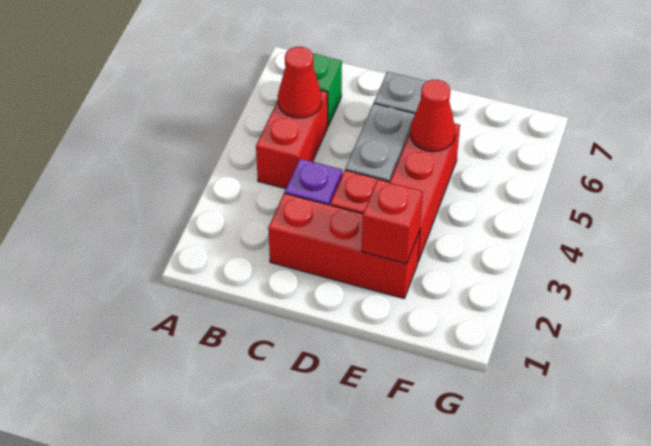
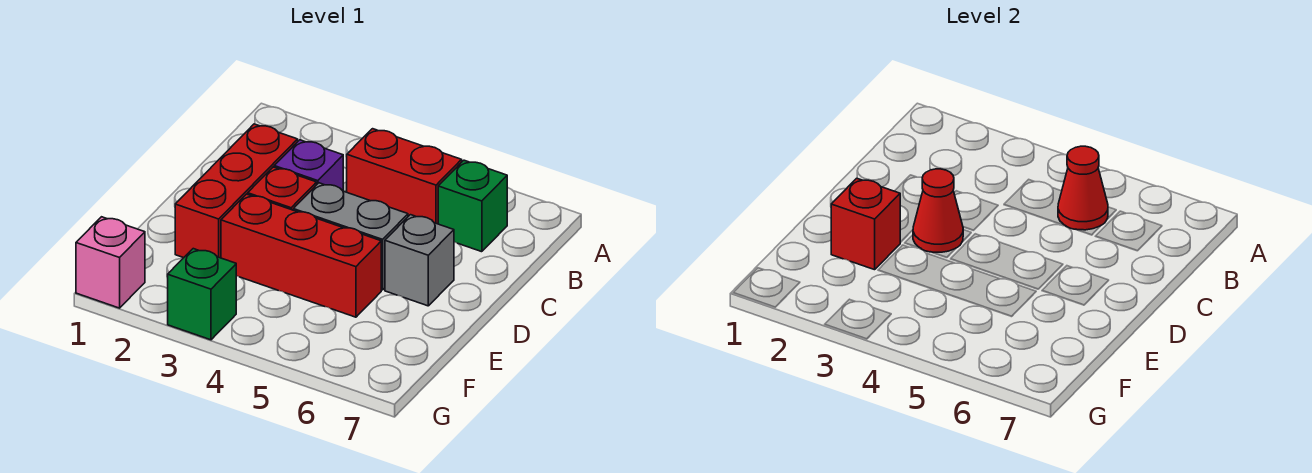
red cone E5 level 2 -> red cone D3 level 2
none -> pink brick G1 level 1
none -> green brick G3 level 1

